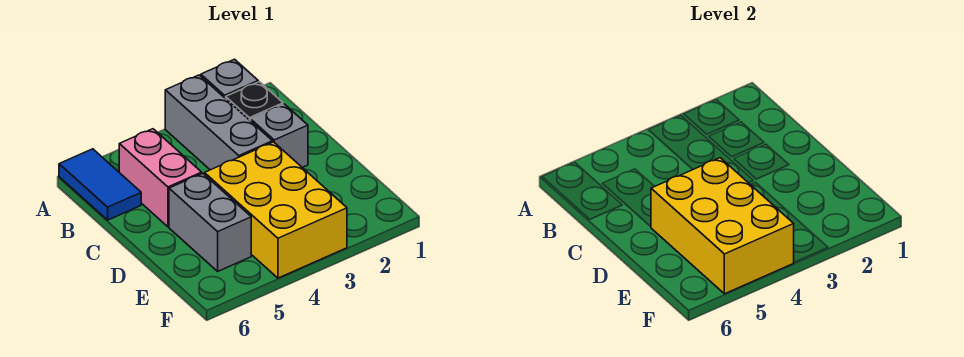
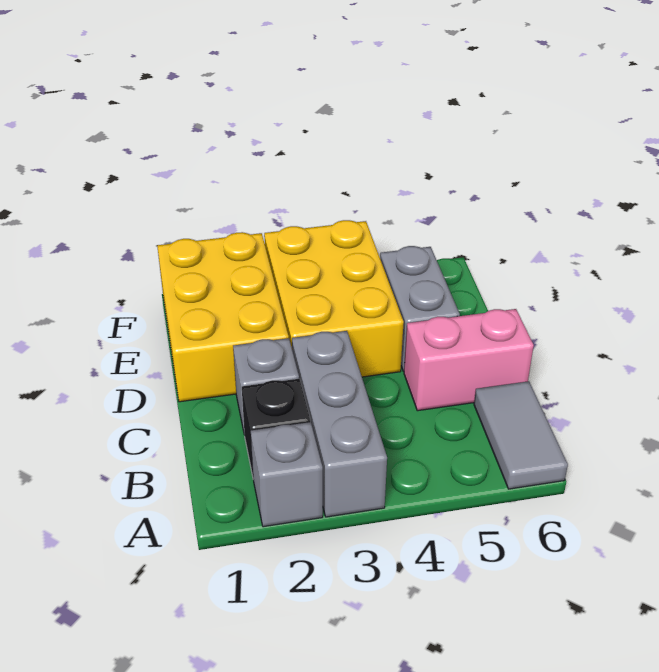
blue tile A6:B6 level 1 -> grey tile A6:B6 level 1
pink brick B5:C5 level 1 -> pink brick C5:C6 level 1
yellow brick D4:F5 level 2 -> yellow brick D1:F2 level 1

